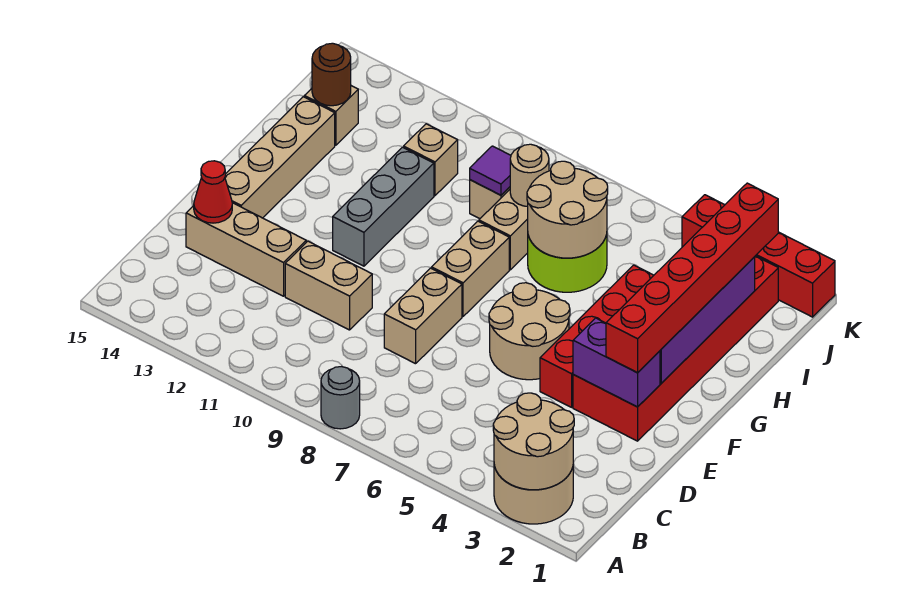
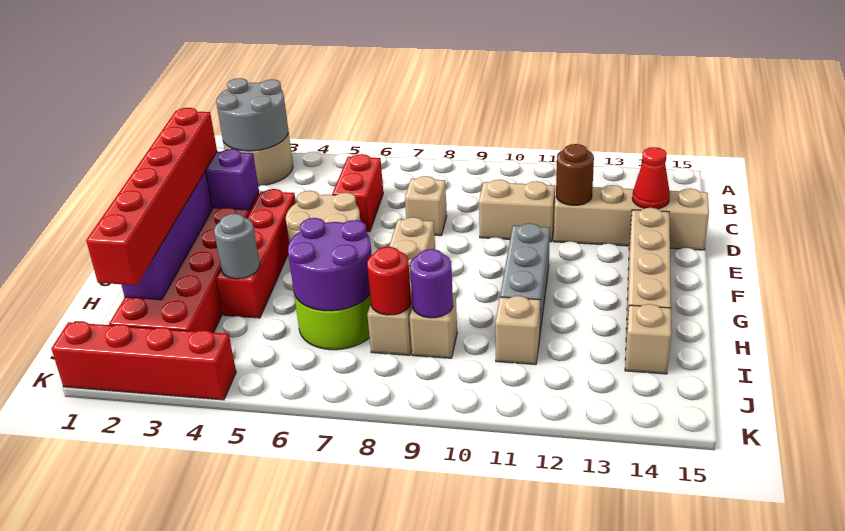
tan round brick A2:B3 level 2 -> grey round brick A2:B3 level 2
grey round brick A8 level 1 -> grey round brick H4 level 2
none -> red brick C6:D6 level 1
tan brick D8:E8 level 1 -> tan brick D8 level 1
tan brick D12:D14 level 1 -> tan brick D12:D15 level 1
tan round brick H6:I7 level 2 -> purple round brick H6:I7 level 2
tan round brick I8 level 2 -> red round brick I8 level 2
purple tile I9 level 2 -> purple round brick I9 level 2
brown round brick I14 level 2 -> brown round brick D12 level 2

